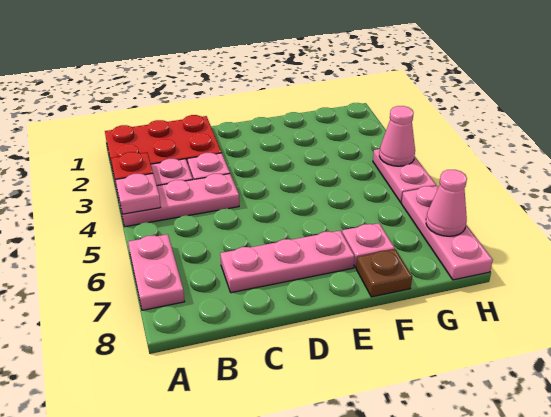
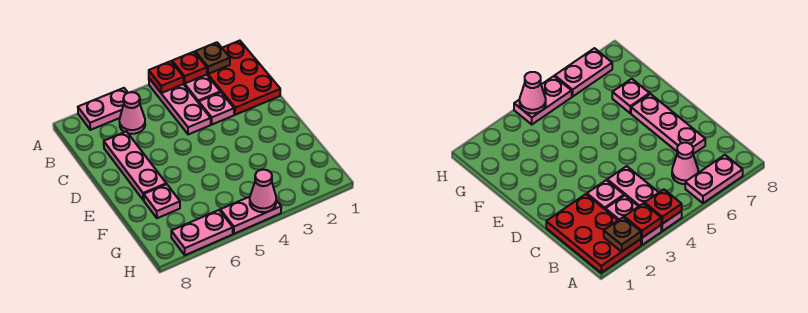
pink plate A4 level 2 -> red plate A4 level 2
brown plate F8 level 1 -> brown plate A2 level 2
pink plate H6:H8 level 1 -> pink plate H6:H7 level 1
pink cone H7 level 2 -> pink cone B6 level 1

